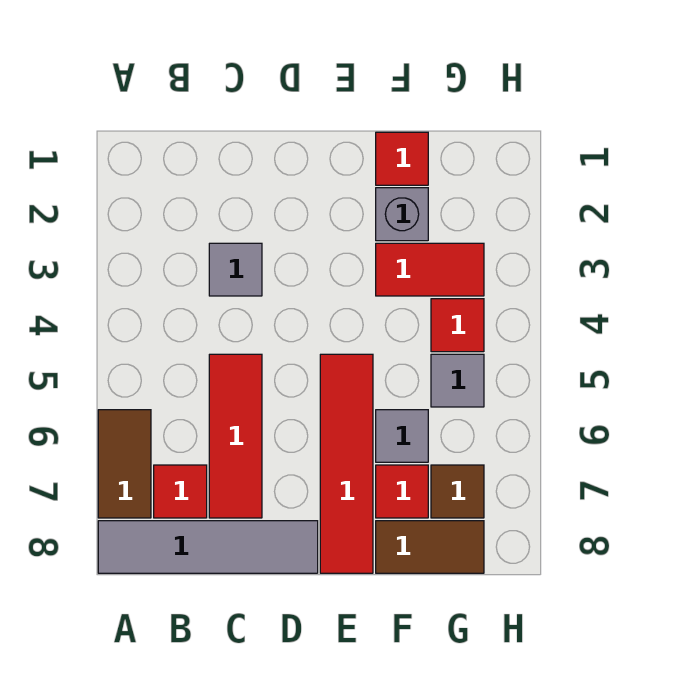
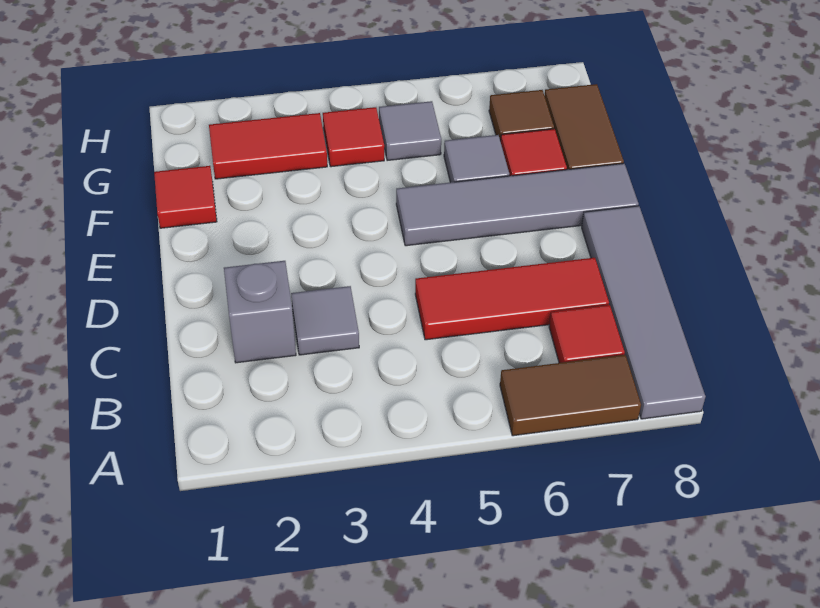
red tile E5:E8 level 1 -> grey tile E5:E8 level 1
grey brick F2 level 1 -> grey brick C2 level 1
red tile F3:G3 level 1 -> red tile G2:G3 level 1

